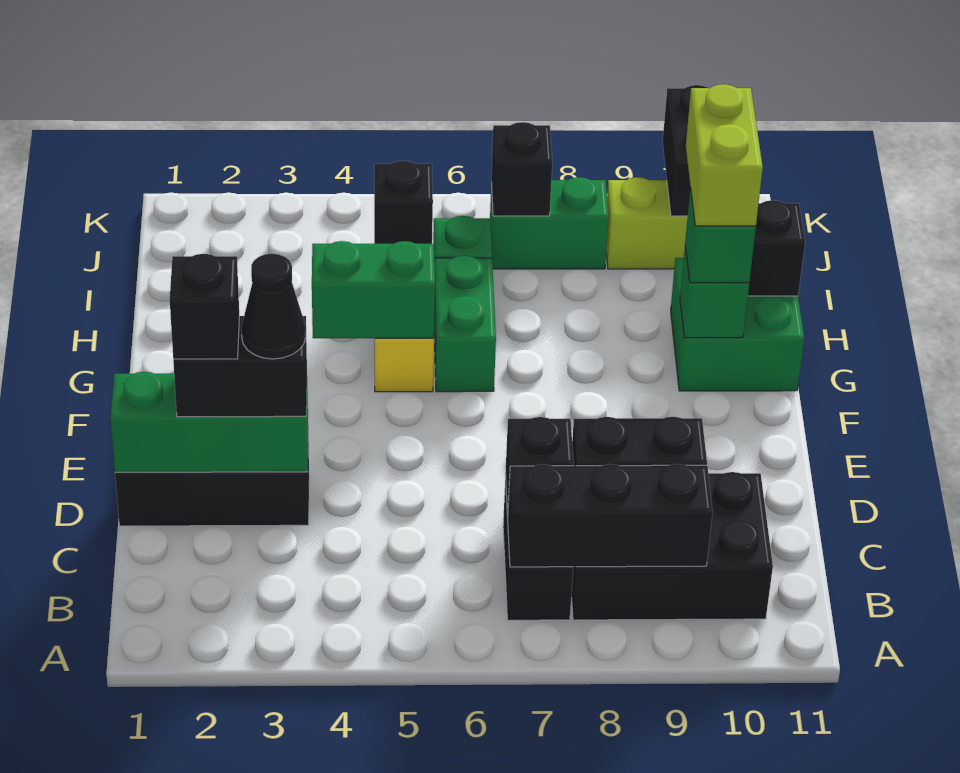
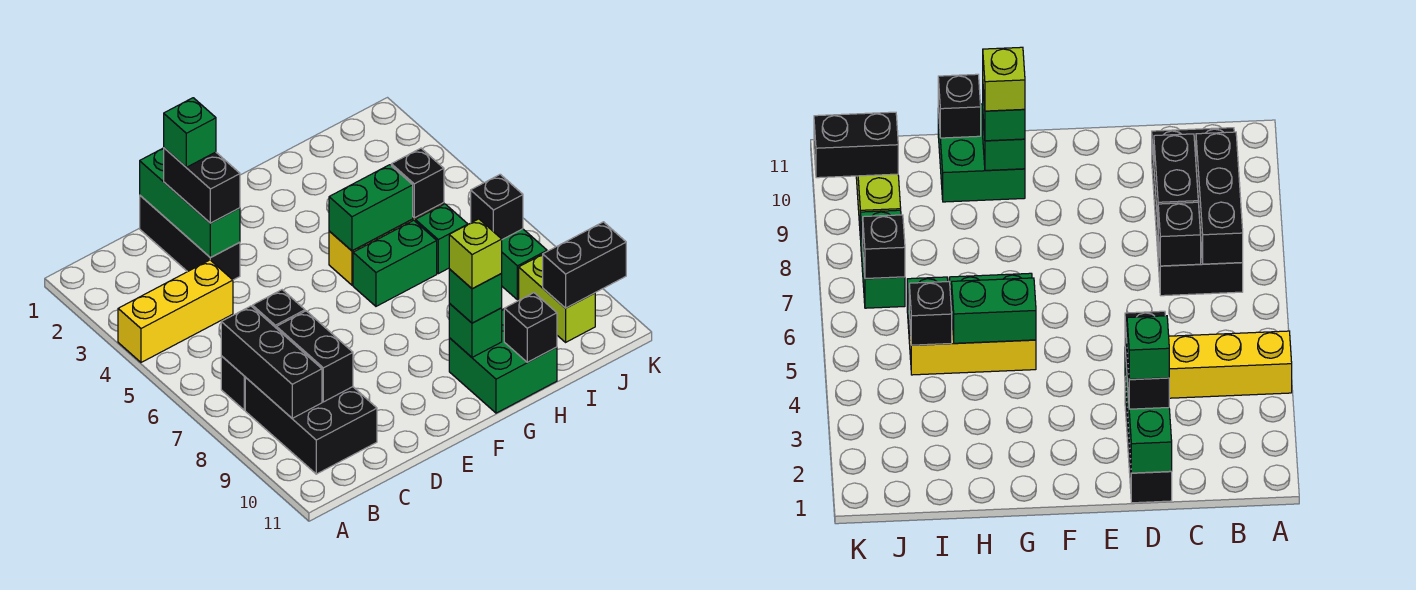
none -> yellow brick A4:C4 level 1
black brick D2 level 4 -> green brick D2 level 4
black cone D3 level 4 -> none
green brick G4:G5 level 2 -> green brick G5:H5 level 2
lime brick G10:H10 level 4 -> lime brick G10 level 4

